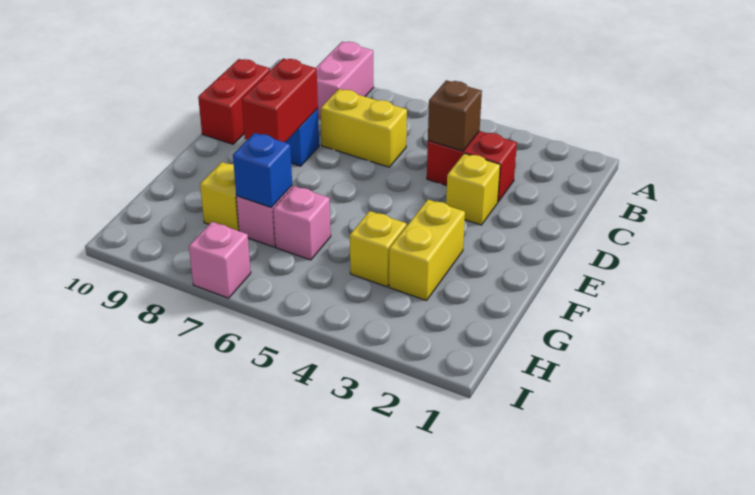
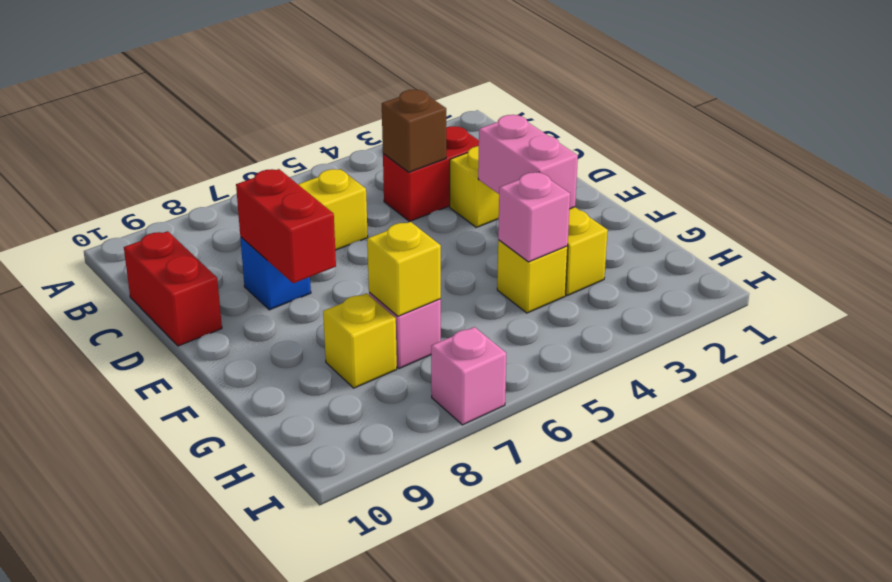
pink brick A8:B8 level 1 -> pink brick E3:F3 level 2
pink brick G6 level 1 -> pink brick G4 level 2
blue brick G7 level 2 -> yellow brick G7 level 2

